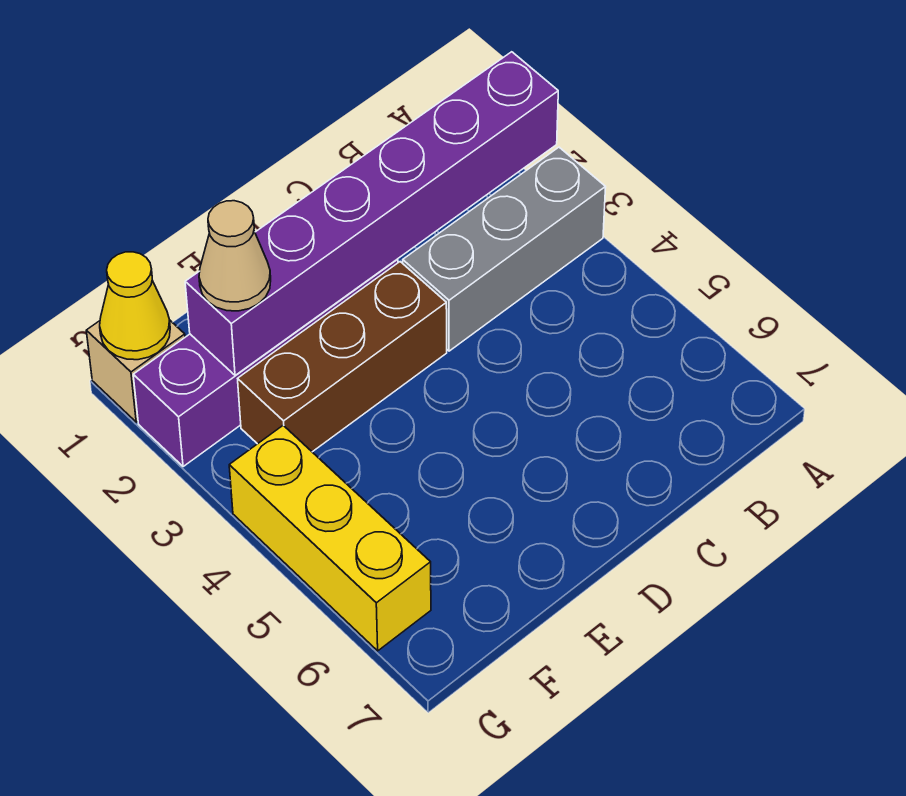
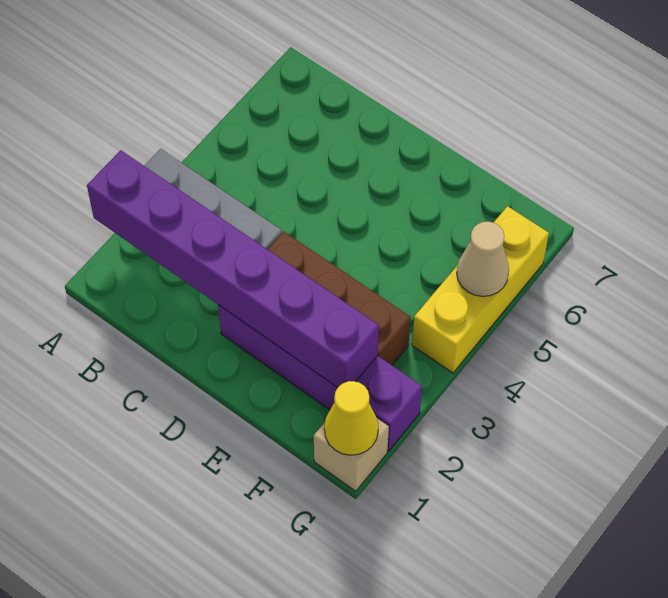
tan cone F2 level 3 -> tan cone G5 level 2

